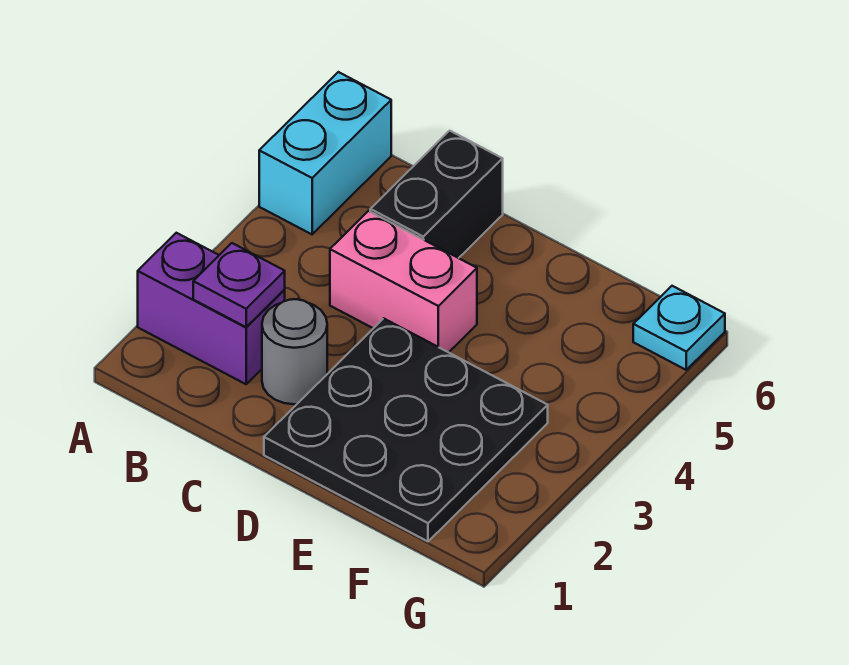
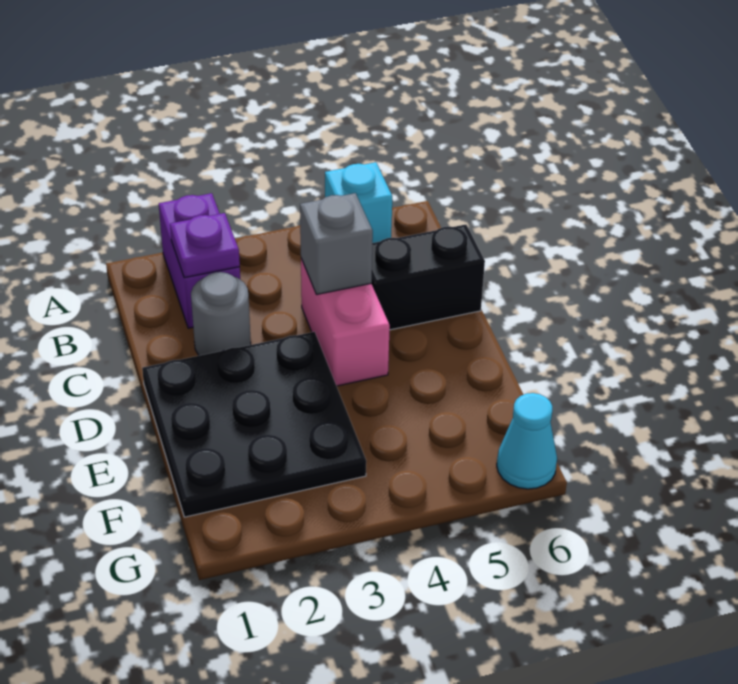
cyan brick A5:A6 level 1 -> cyan brick A5 level 1
none -> grey brick C4 level 2
cyan plate G6 level 1 -> cyan cone G6 level 1

